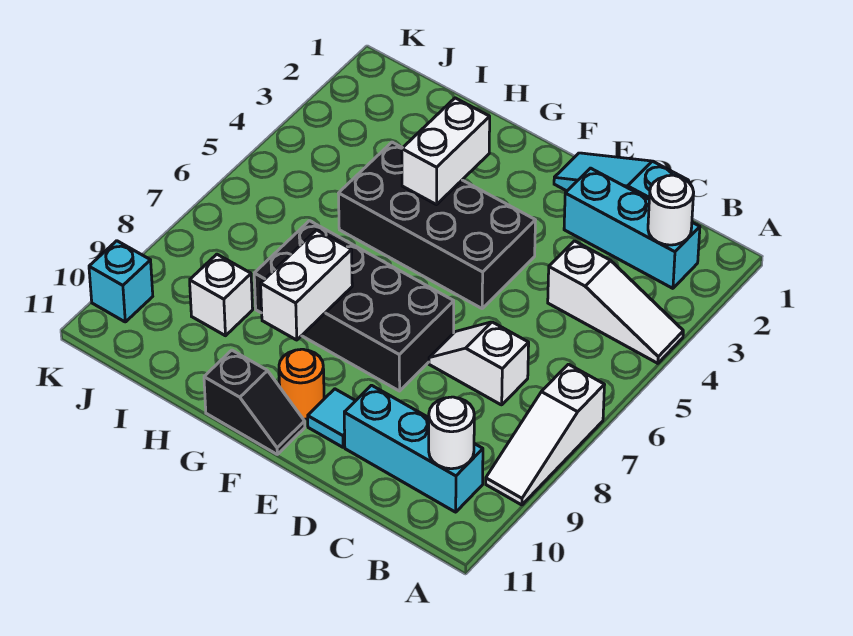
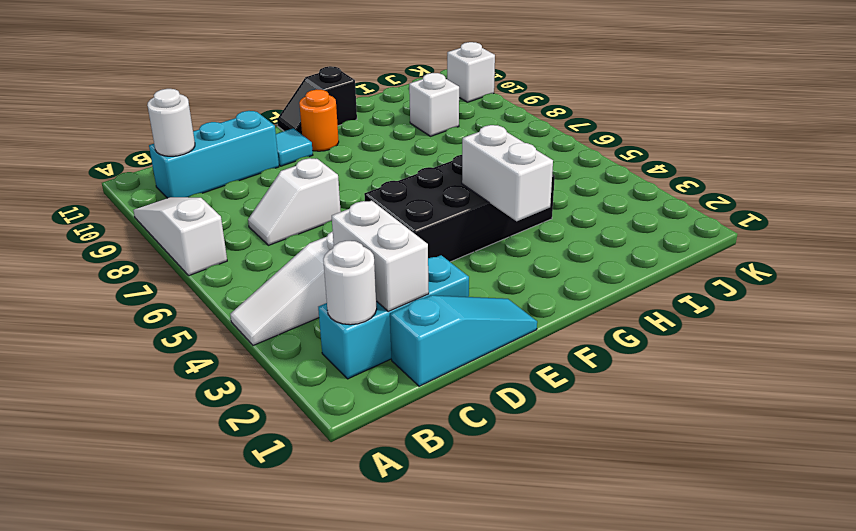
white slope C7:D7 level 1 top C -> white slope C7:D7 level 1 top D
black brick E7:H8 level 1 -> none
white brick G8:G9 level 2 -> white brick C2:C3 level 2
cyan brick K10 level 1 -> white brick K10 level 1

